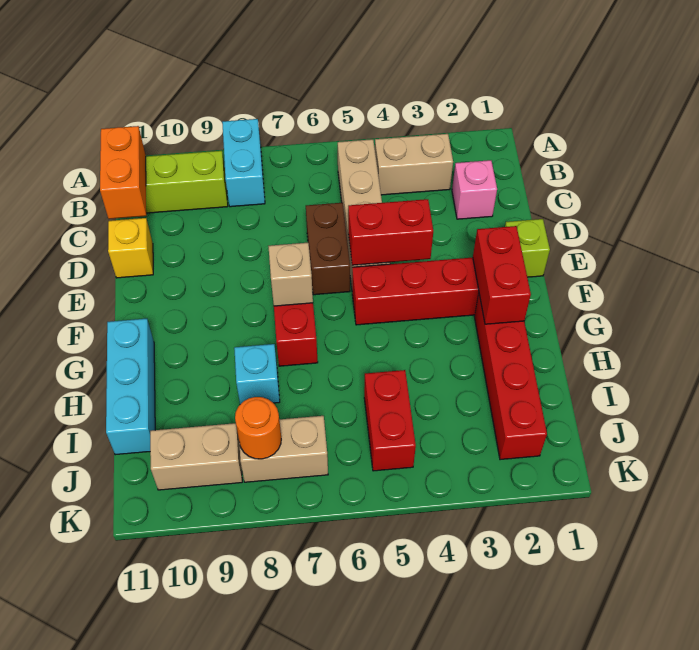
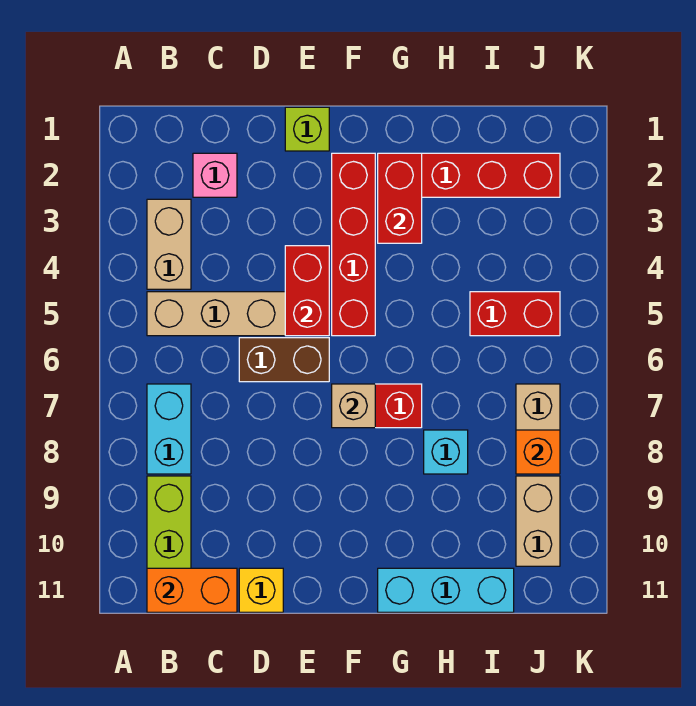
cyan brick A8:B8 level 1 -> cyan brick B7:B8 level 1
red brick F2:G2 level 2 -> red brick G2:G3 level 2
orange round brick J8 level 2 -> orange brick J8 level 2

